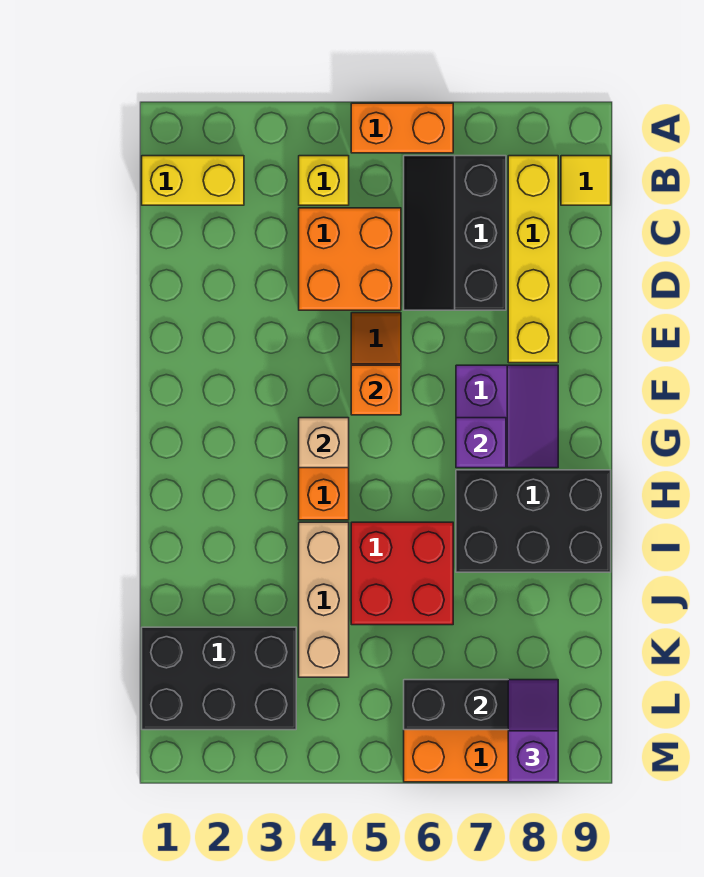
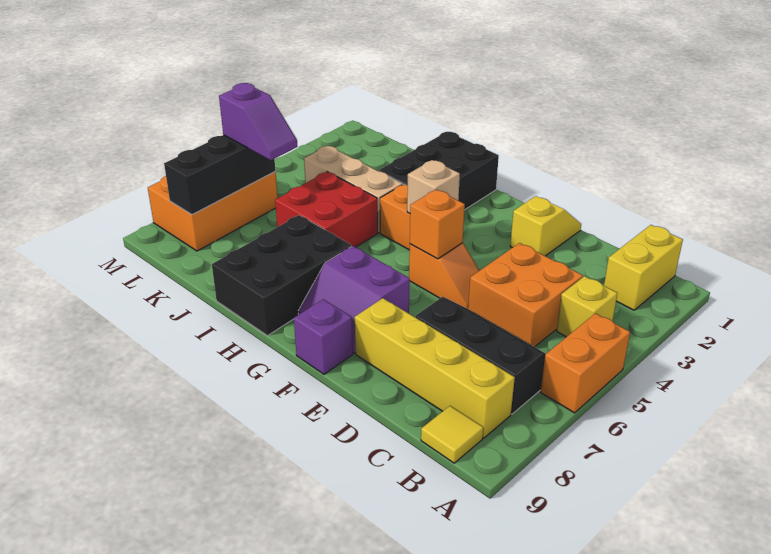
none -> yellow slope E1:E2 level 1 top 2
purple brick G7 level 2 -> purple brick F9 level 1
black brick K1:L3 level 1 -> black brick H1:I3 level 1
purple slope L8:M8 level 3 top M -> purple slope K6:L6 level 3 top L

